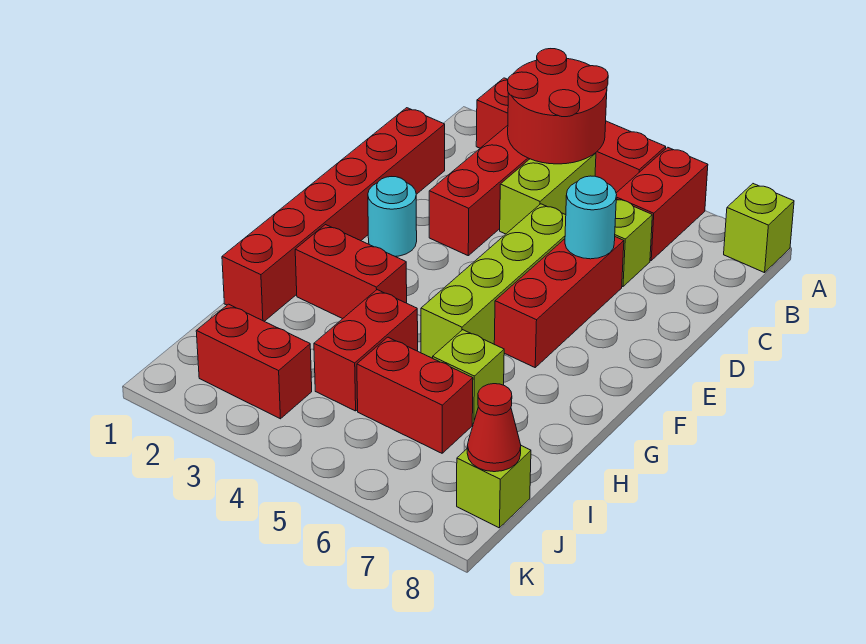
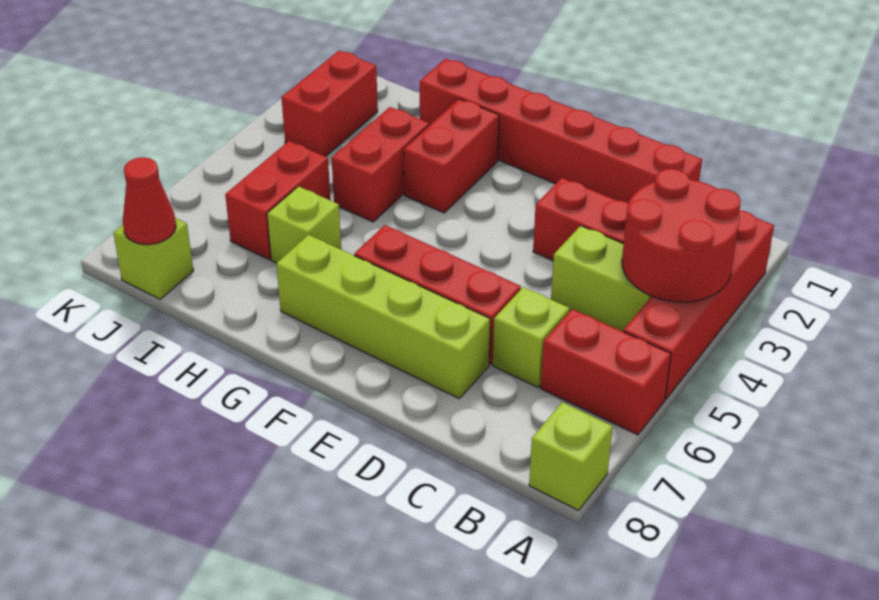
lime brick D5:G5 level 1 -> lime brick D7:G7 level 1
cyan round brick D6 level 2 -> none
cyan round brick E2 level 1 -> none
red brick H4:I4 level 1 -> red brick H3:H4 level 1

